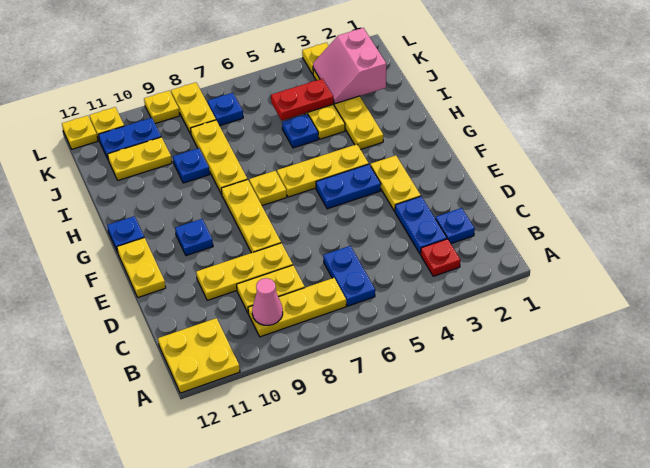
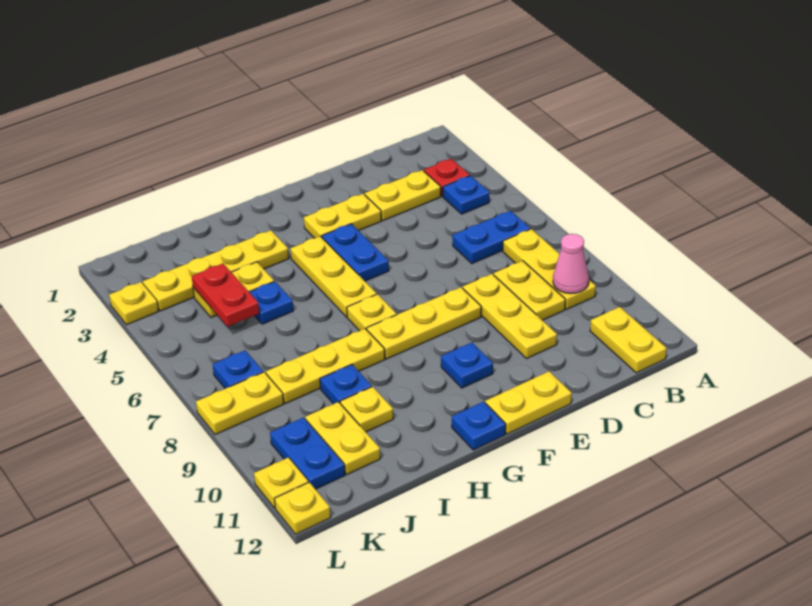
yellow plate A11:B12 level 1 -> yellow plate B11:B12 level 1
blue plate C2 level 1 -> blue plate B4 level 1
blue plate C3:D3 level 1 -> yellow plate C3:D3 level 1
pink slope J2:K3 level 2 top 2 -> none
yellow plate L9 level 1 -> yellow plate I10 level 1

